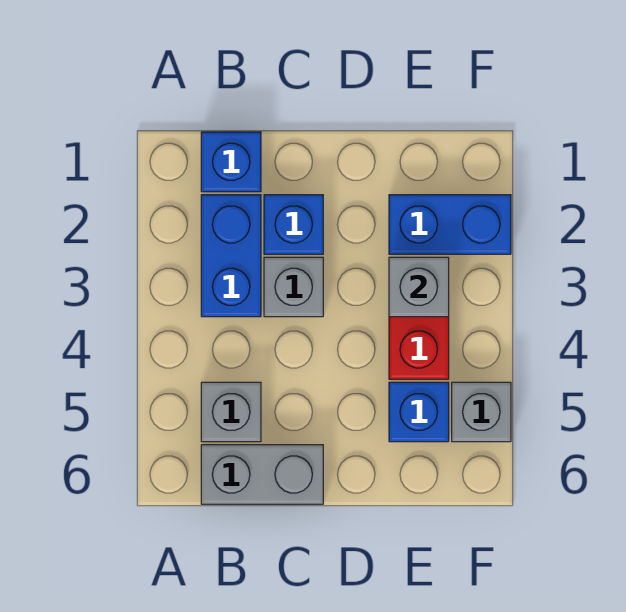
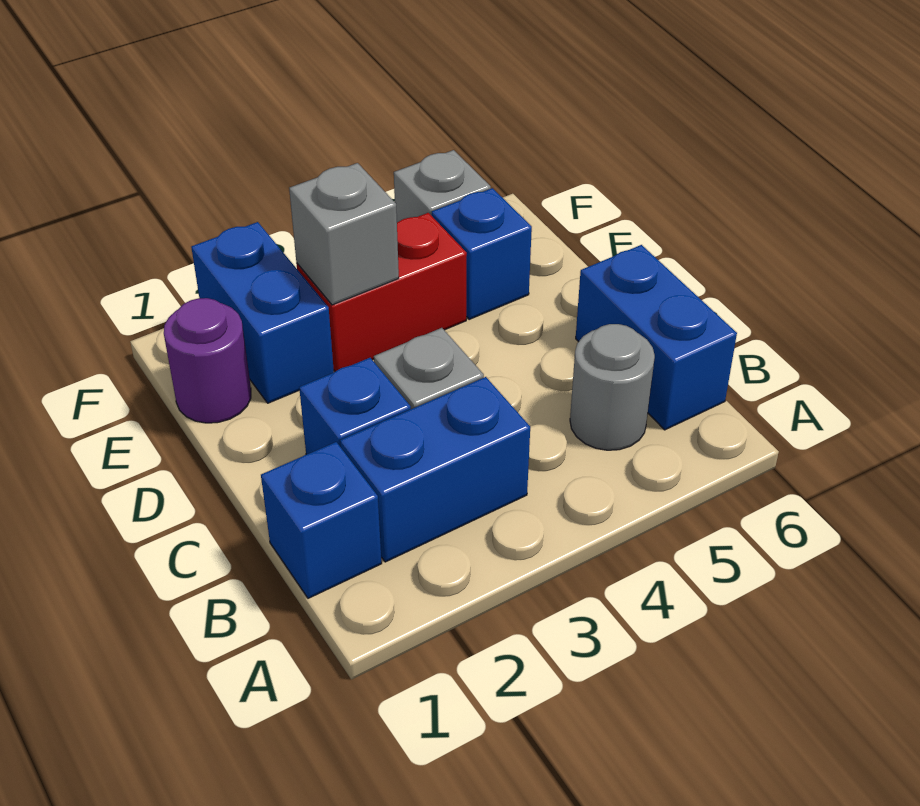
grey brick B5 level 1 -> grey round brick B5 level 1
grey brick B6:C6 level 1 -> blue brick B6:C6 level 1
none -> purple round brick E1 level 1

